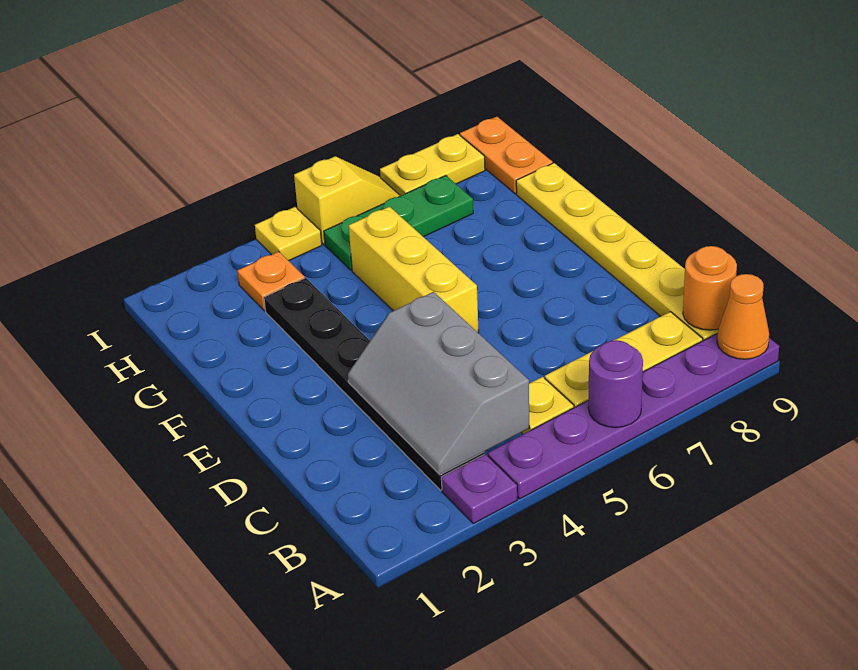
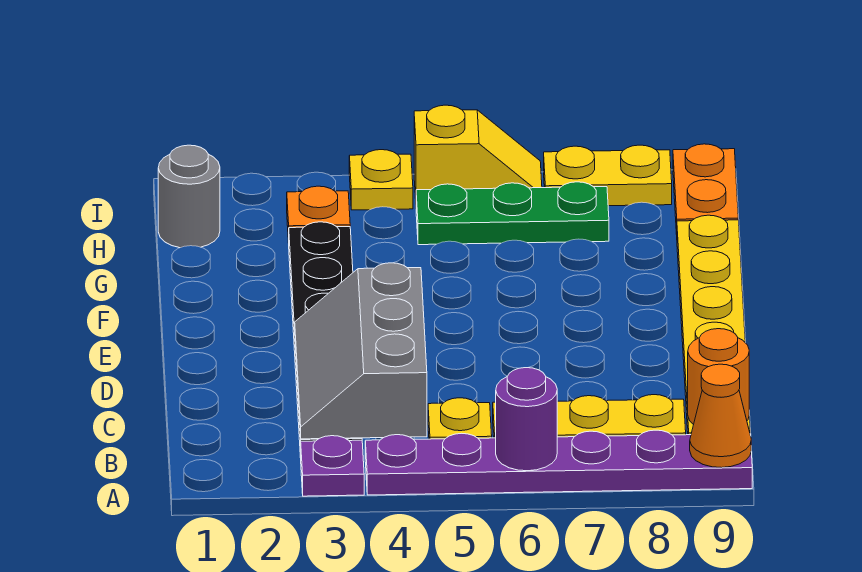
yellow brick E5:G5 level 1 -> none
none -> grey round brick H1 level 1

